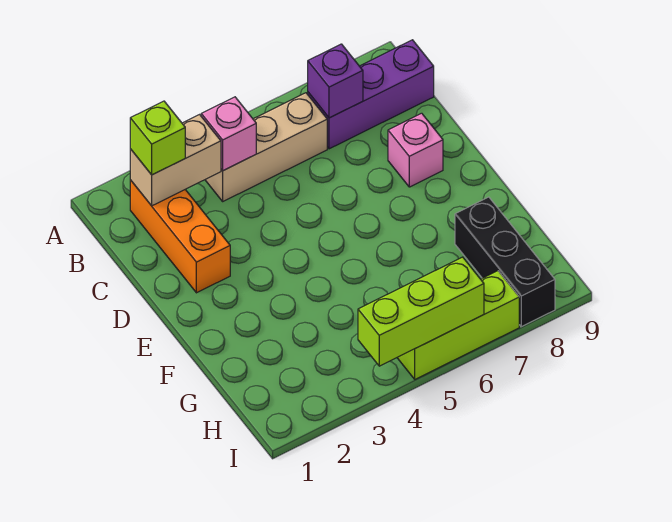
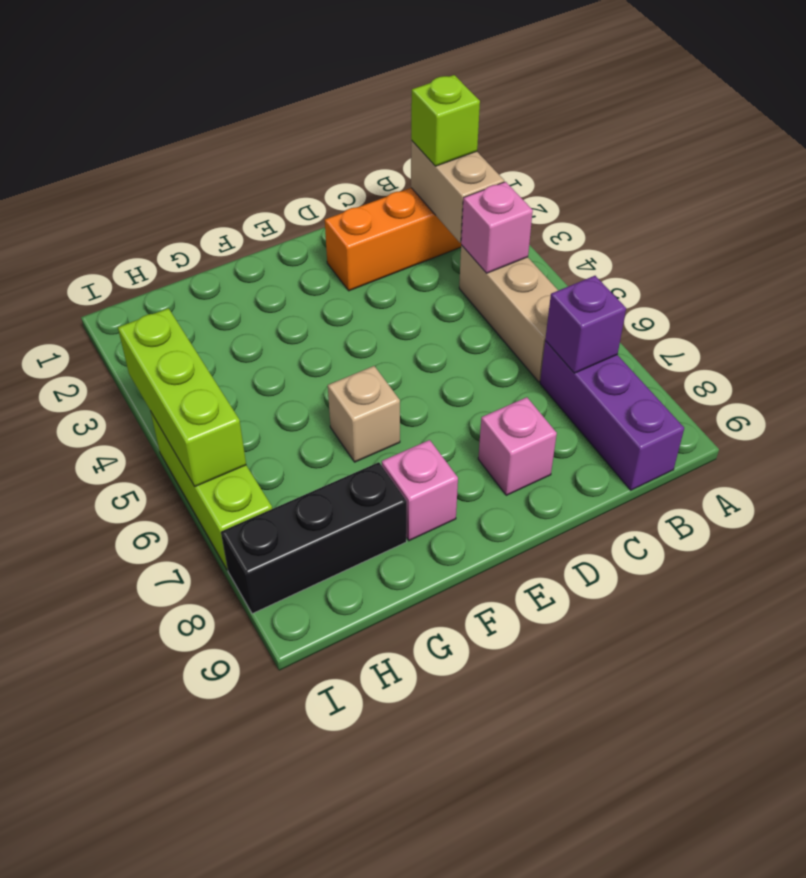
none -> tan brick F6 level 1
none -> pink brick F8 level 1

